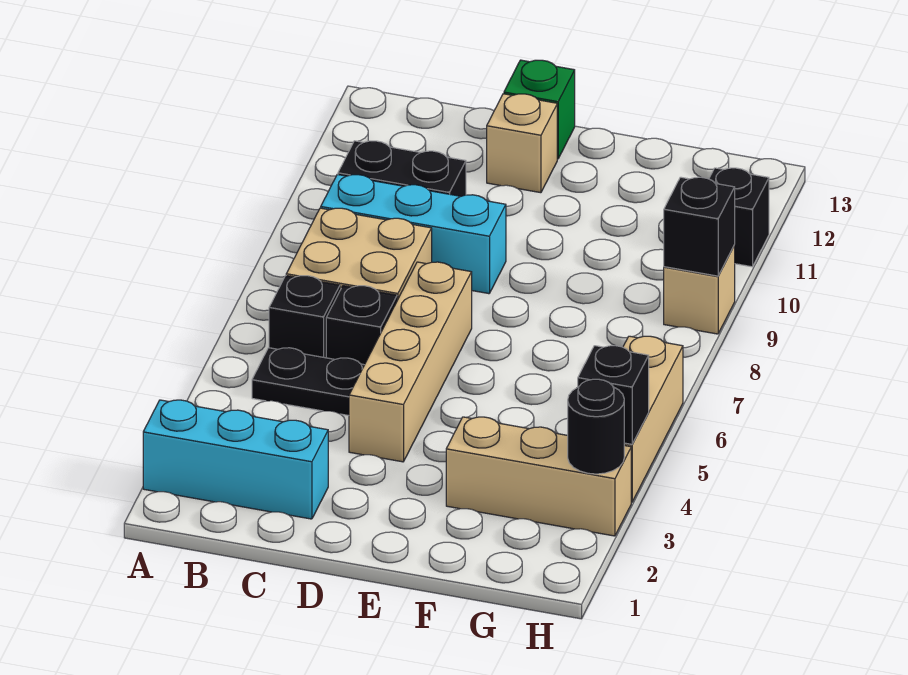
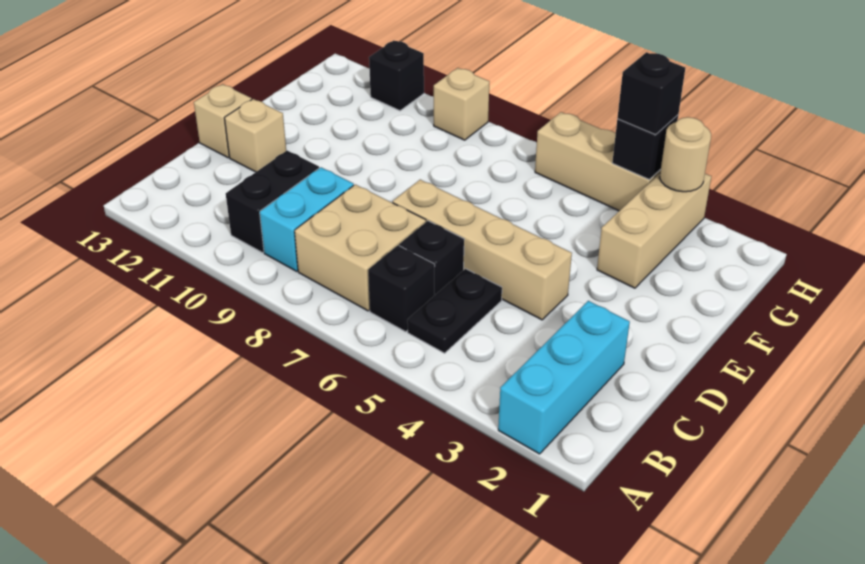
cyan brick B9:D9 level 1 -> cyan brick B9:C9 level 1
green brick D13 level 1 -> tan brick D13 level 1
black round brick H3 level 2 -> tan round brick H3 level 2
black brick H9 level 2 -> black brick H4 level 3

